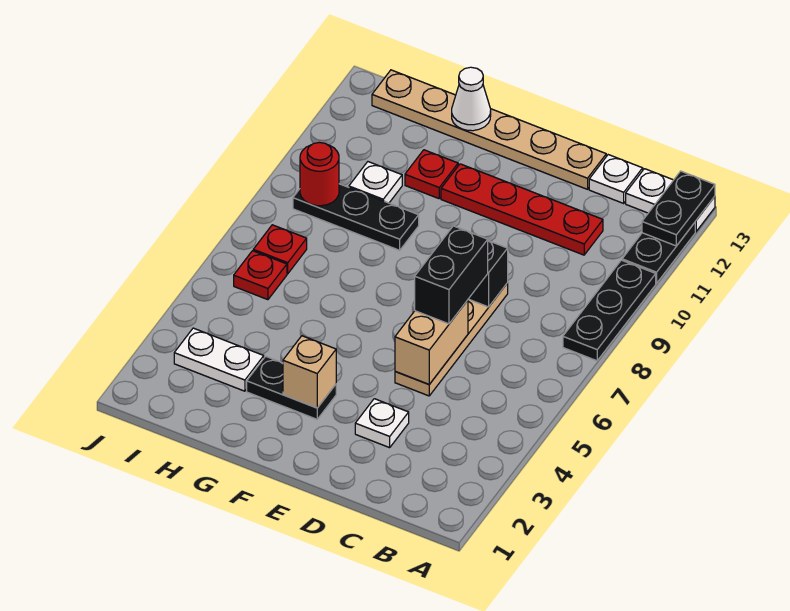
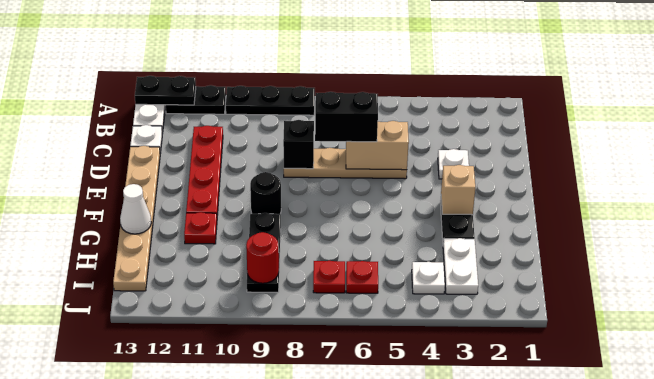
none -> black round brick F9 level 1
white plate H10 level 1 -> white plate I4 level 1

